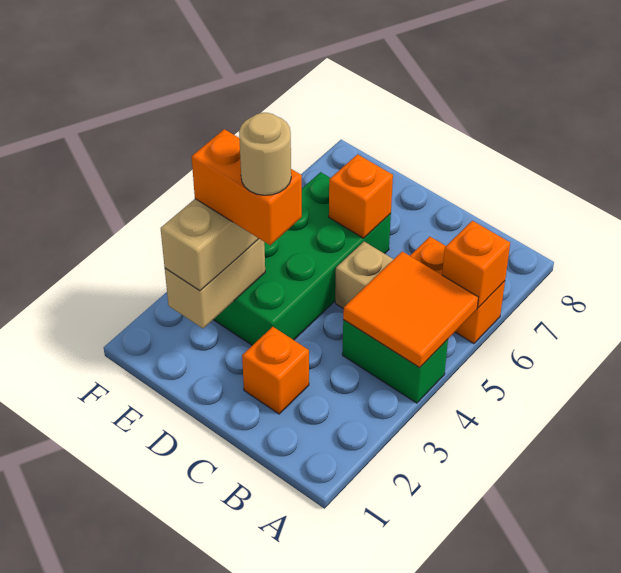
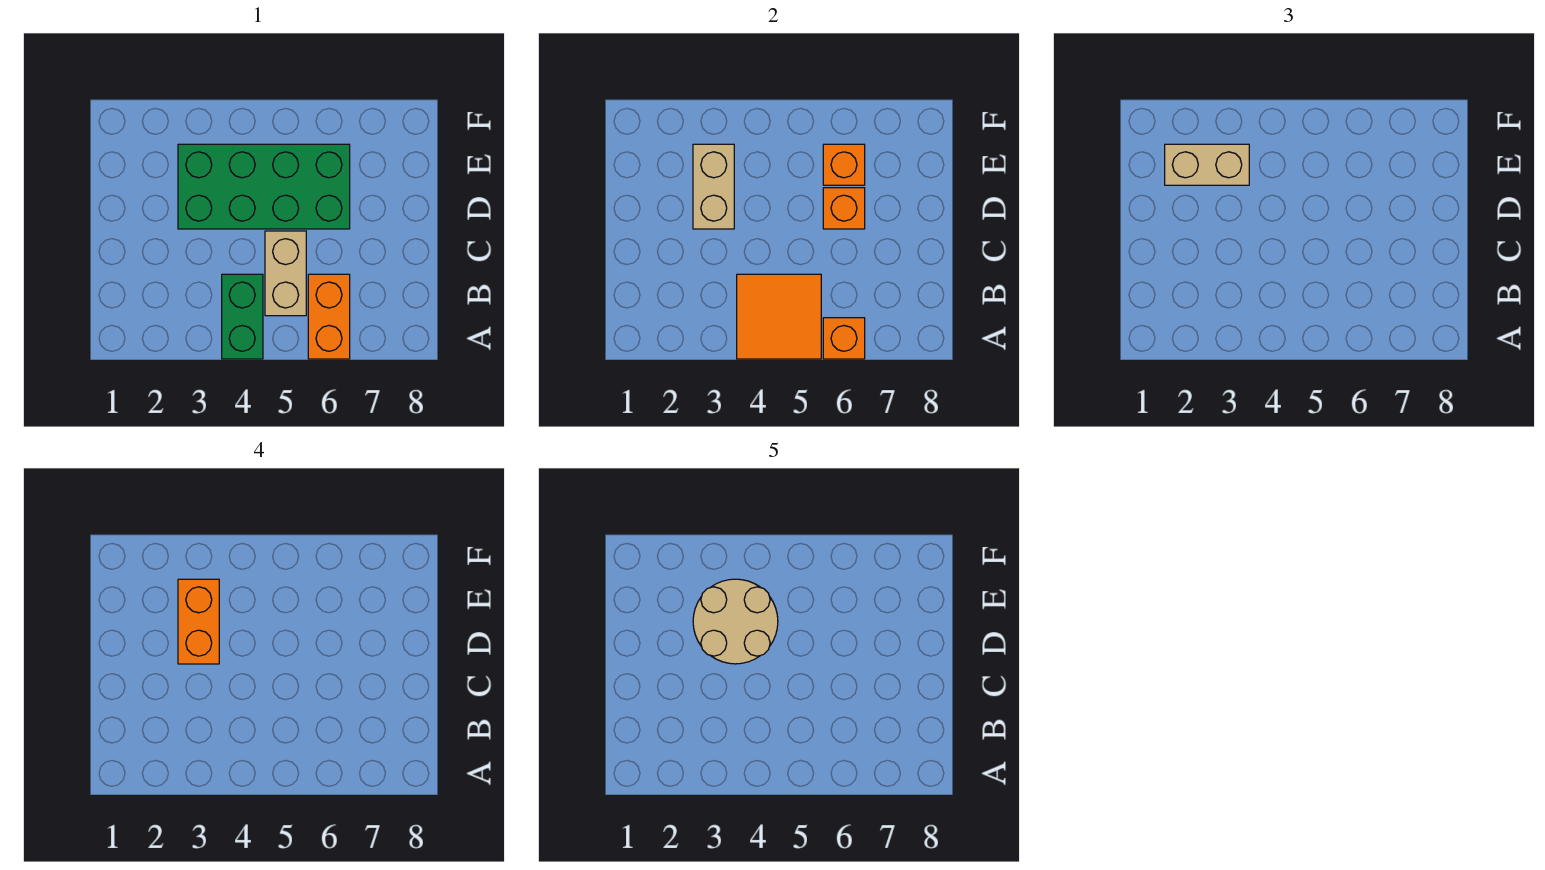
orange brick C2 level 1 -> orange brick E6 level 2
tan round brick D3 level 5 -> tan round brick D3:E4 level 5
tan brick E2:E3 level 2 -> tan brick D3:E3 level 2

